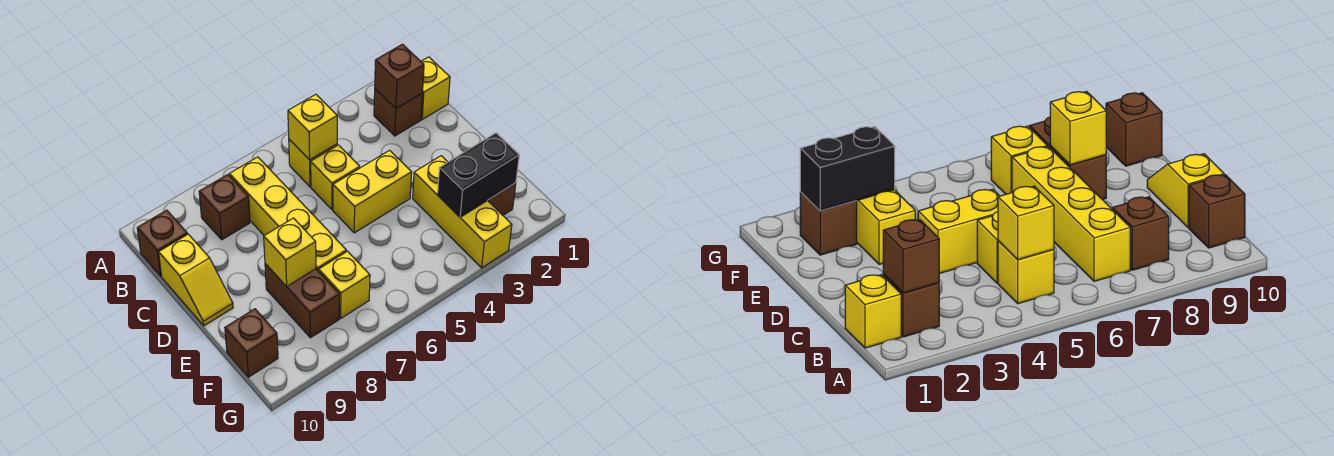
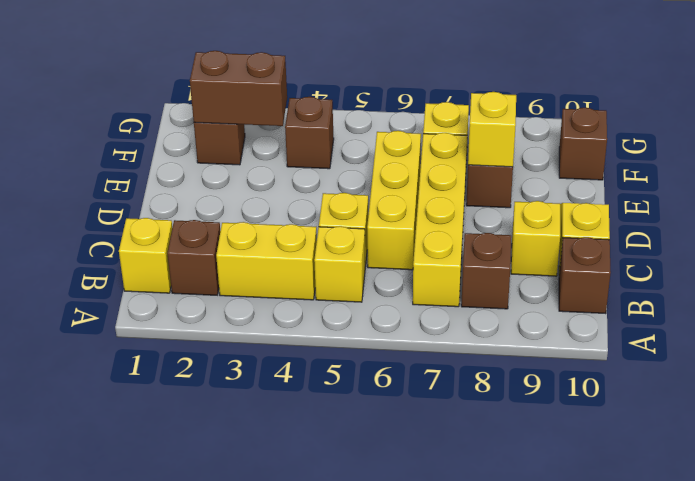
brown brick B2 level 2 -> brown brick F4 level 1
yellow brick B5 level 2 -> yellow brick C9 level 1
yellow brick D4:D5 level 1 -> yellow brick B3:B4 level 1
yellow brick E3:G3 level 1 -> yellow brick C6:E6 level 1
black brick F2:F3 level 2 -> brown brick F2:F3 level 2

